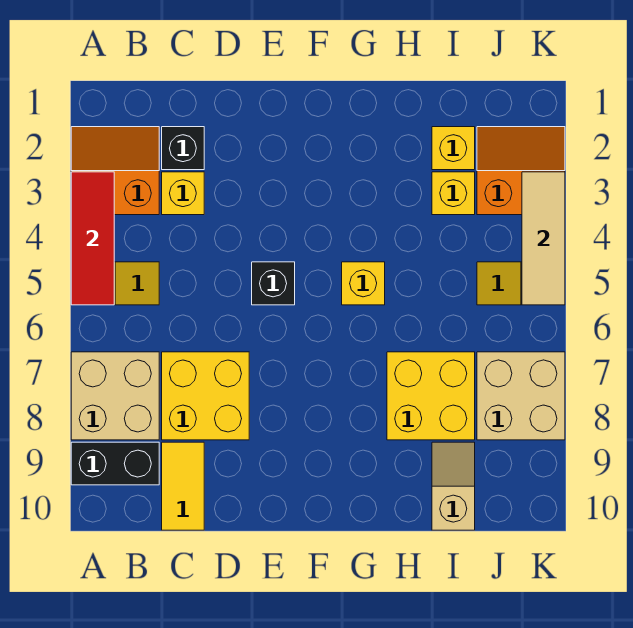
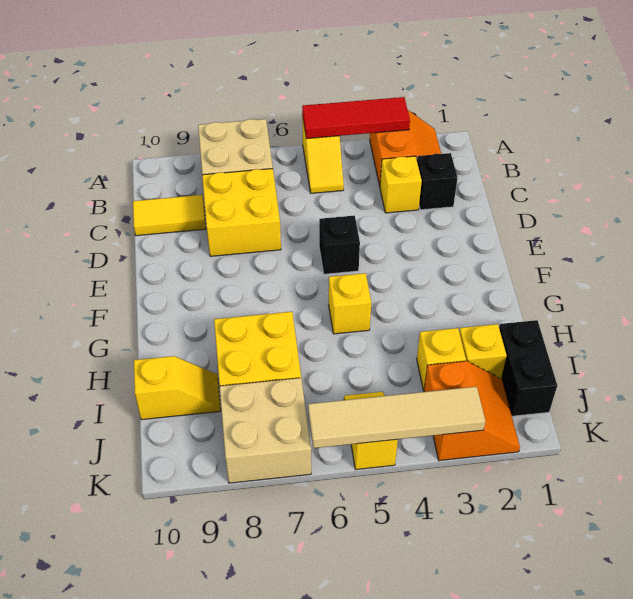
black brick A9:B9 level 1 -> black brick I1:J1 level 1
tan slope I9:I10 level 1 top 10 -> yellow slope I9:I10 level 1 top 10
tan tile K3:K5 level 2 -> tan tile K3:K6 level 2

